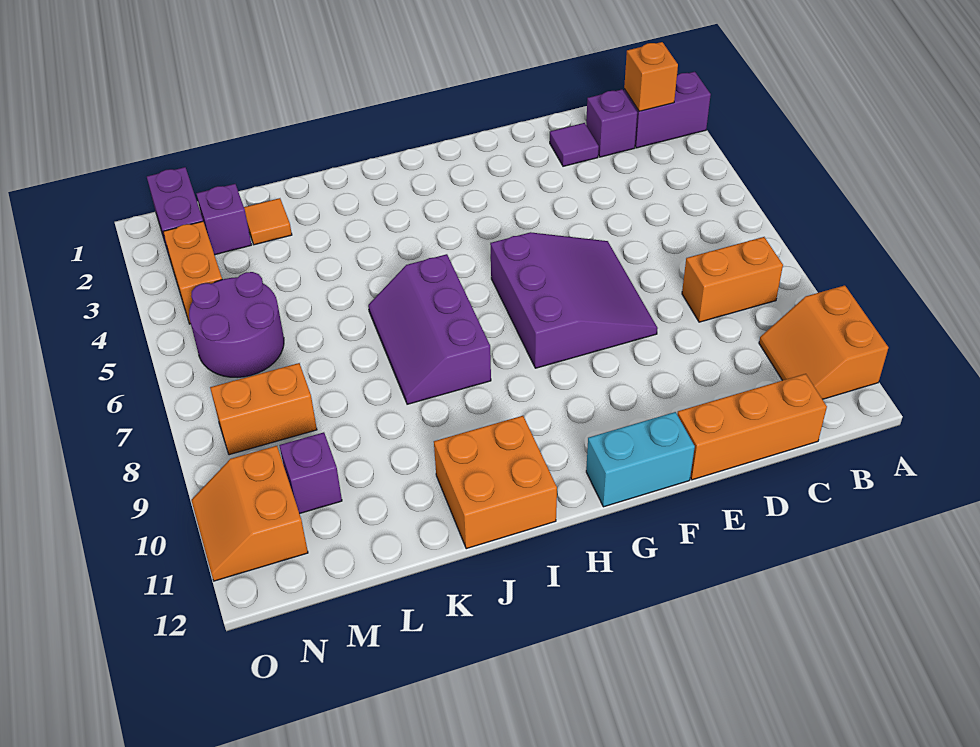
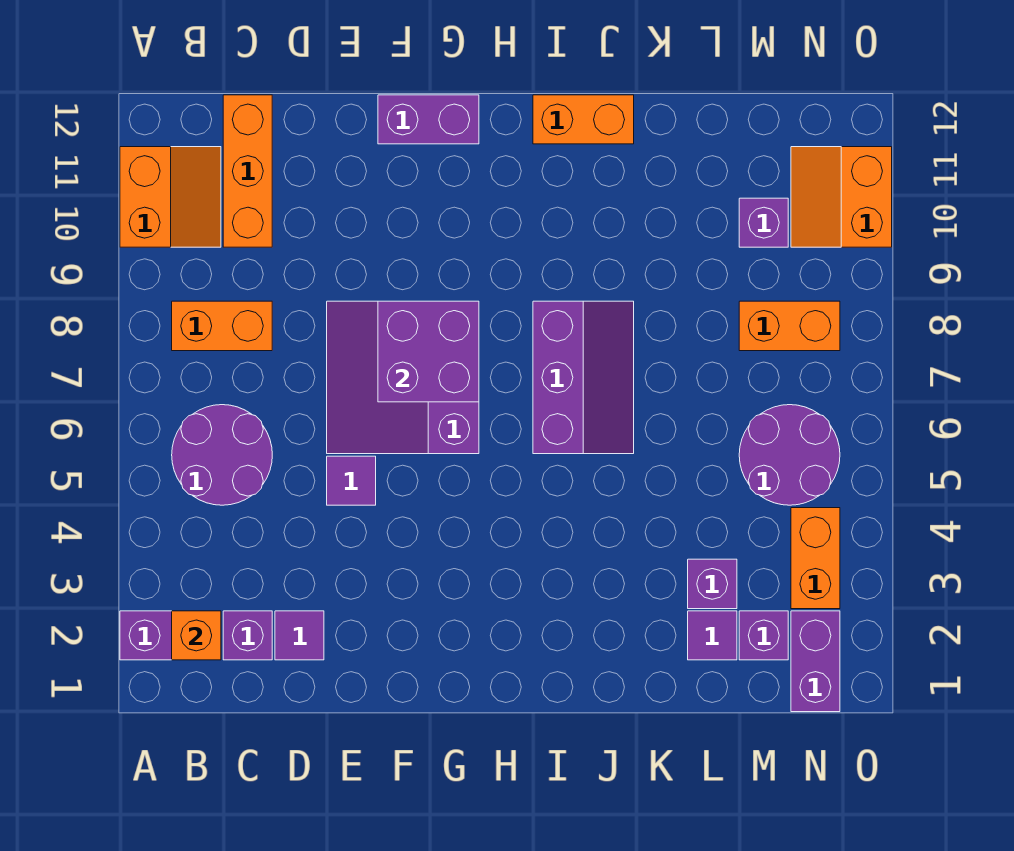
none -> purple round brick B5:C6 level 1
orange brick C12:E12 level 1 -> orange brick C10:C12 level 1
none -> purple tile E5 level 1
none -> purple brick F7:G8 level 2
cyan brick F12:G12 level 1 -> purple brick F12:G12 level 1
orange brick I11:J12 level 1 -> orange brick I12:J12 level 1
orange tile L2 level 1 -> purple tile L2 level 1
none -> purple brick L3 level 1
orange slope N10:O11 level 1 top N -> orange slope N10:O11 level 1 top O

